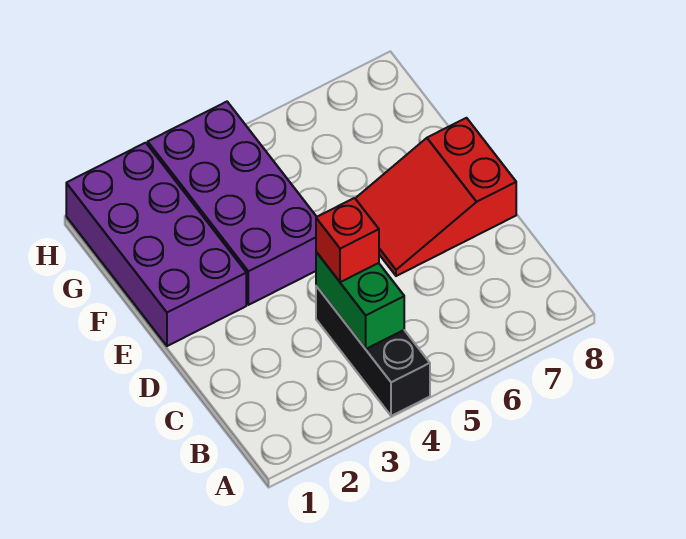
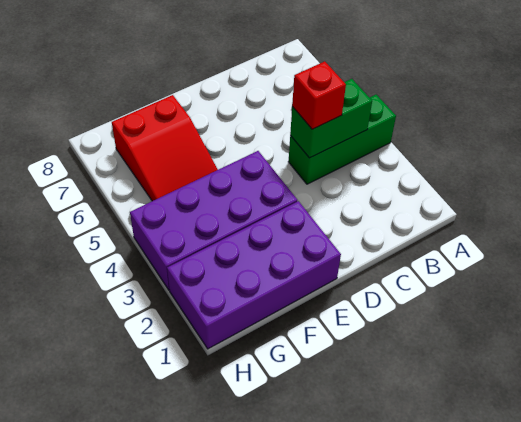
black brick A4:C4 level 1 -> green brick A4:C4 level 1
red slope D6:E8 level 1 top 8 -> red slope F5:G7 level 1 top 7

